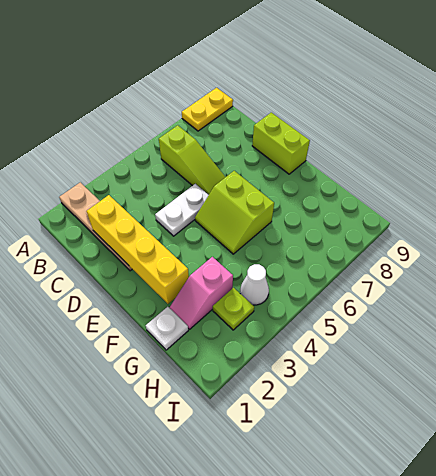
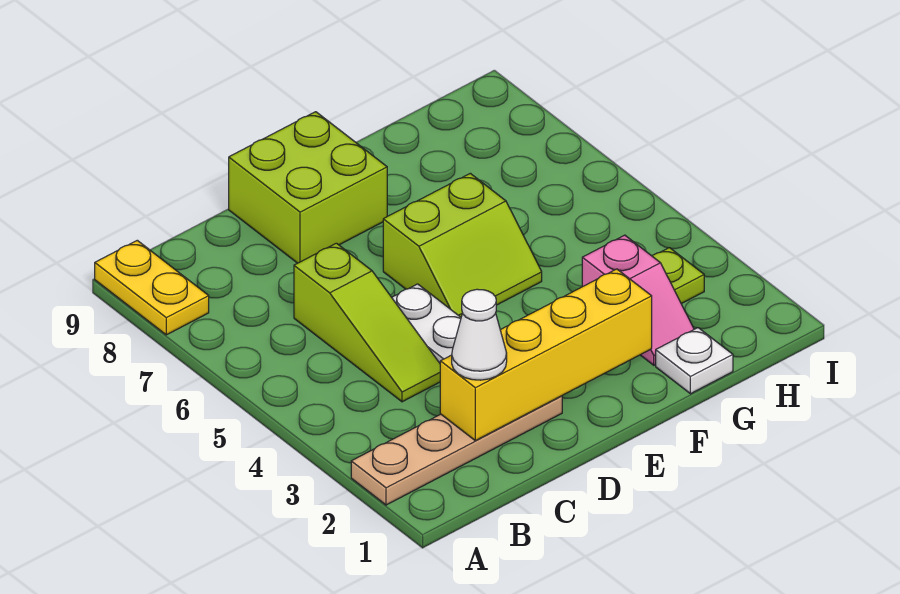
lime slope B6:D6 level 1 top B -> lime slope C4:C6 level 1 top 6
lime brick D9:E9 level 1 -> lime brick D8:E9 level 1
white cone H4 level 1 -> white cone C2 level 3

